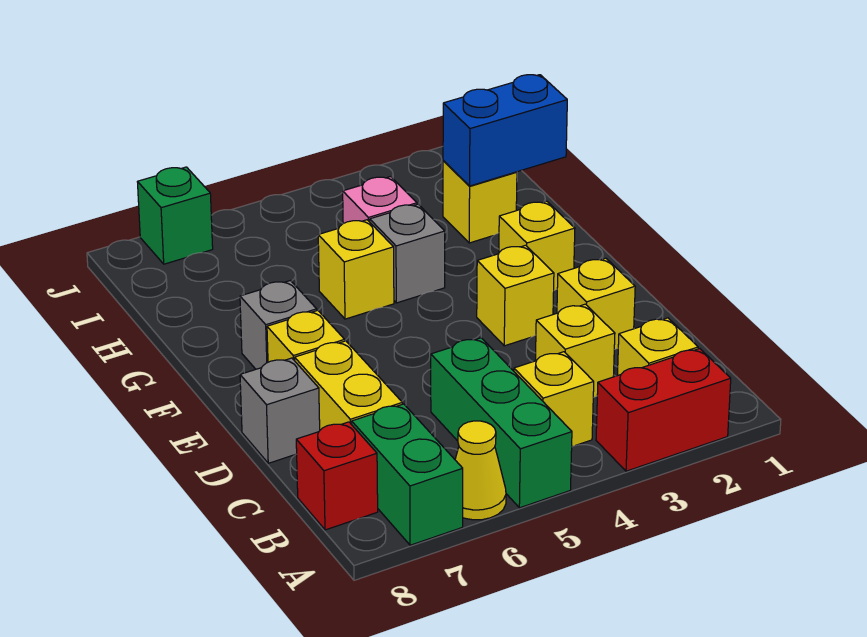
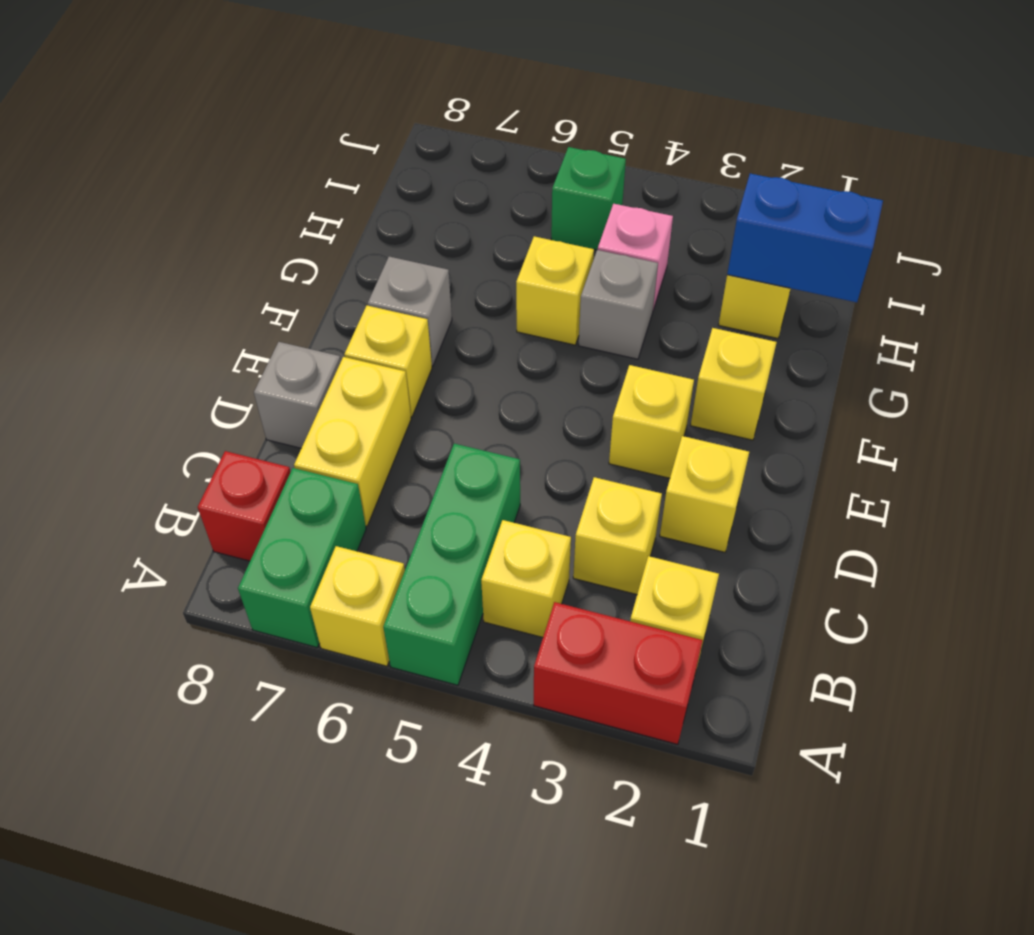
yellow cone A6 level 1 -> yellow brick A6 level 1
green brick J7 level 1 -> green brick I5 level 1

